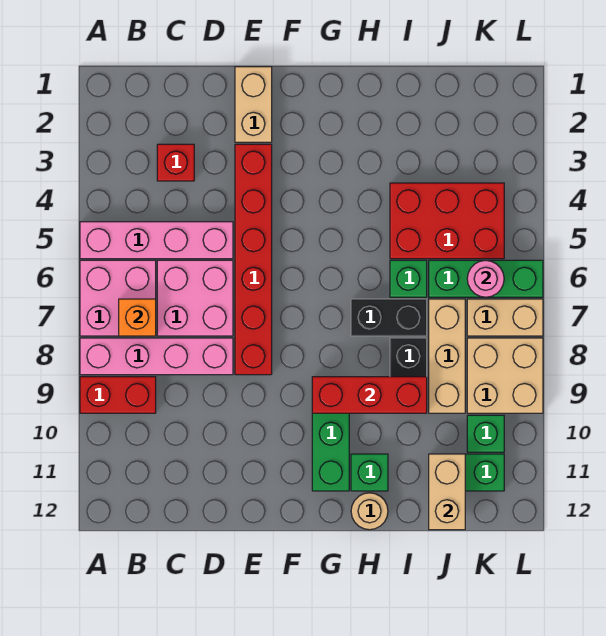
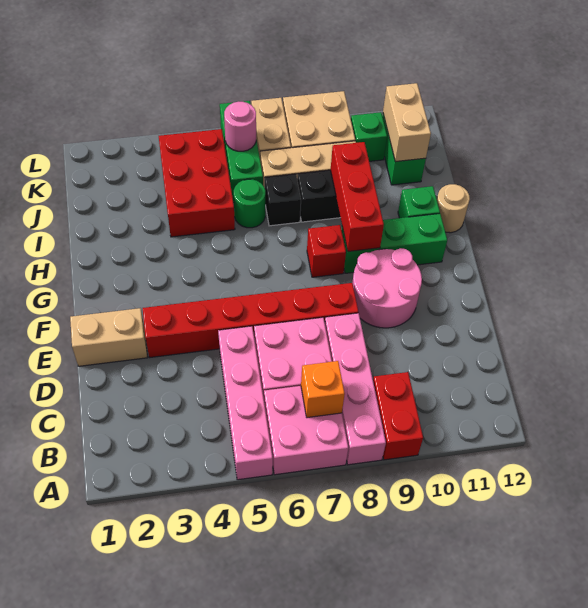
red brick C3 level 1 -> red brick G8 level 1
none -> pink round brick E9:F10 level 1
black brick H7:I7 level 1 -> black brick I7 level 1
green brick I6 level 1 -> green round brick I6 level 1
tan brick J11:J12 level 2 -> tan brick J11:K11 level 2

